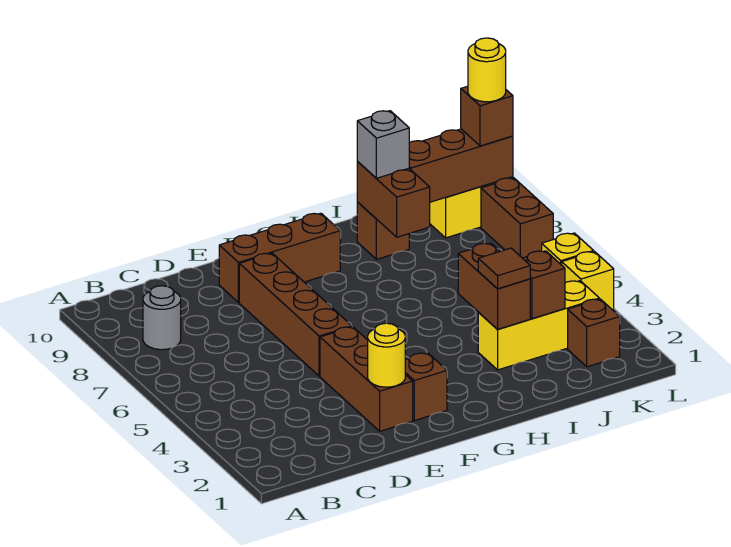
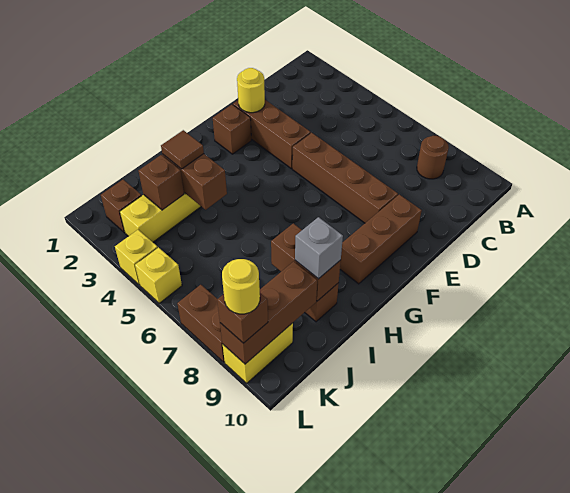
grey round brick B8 level 1 -> brown round brick B8 level 1

